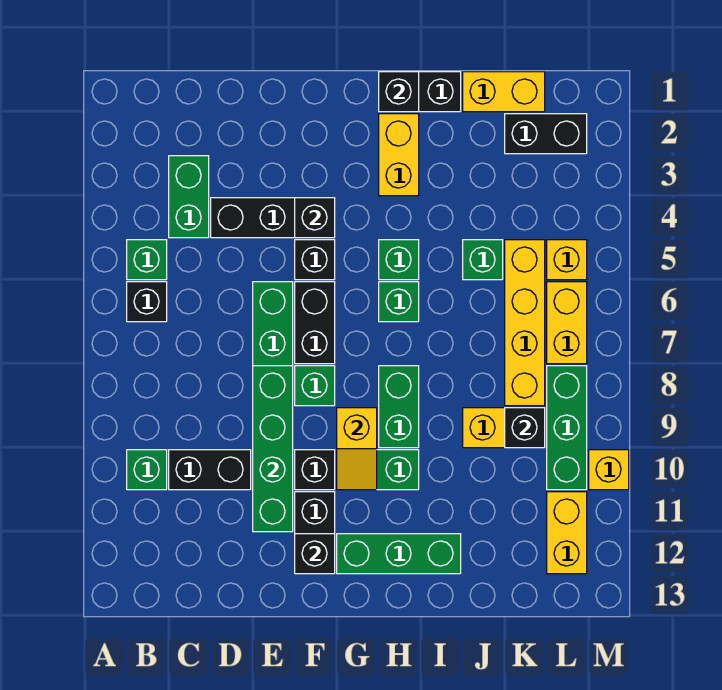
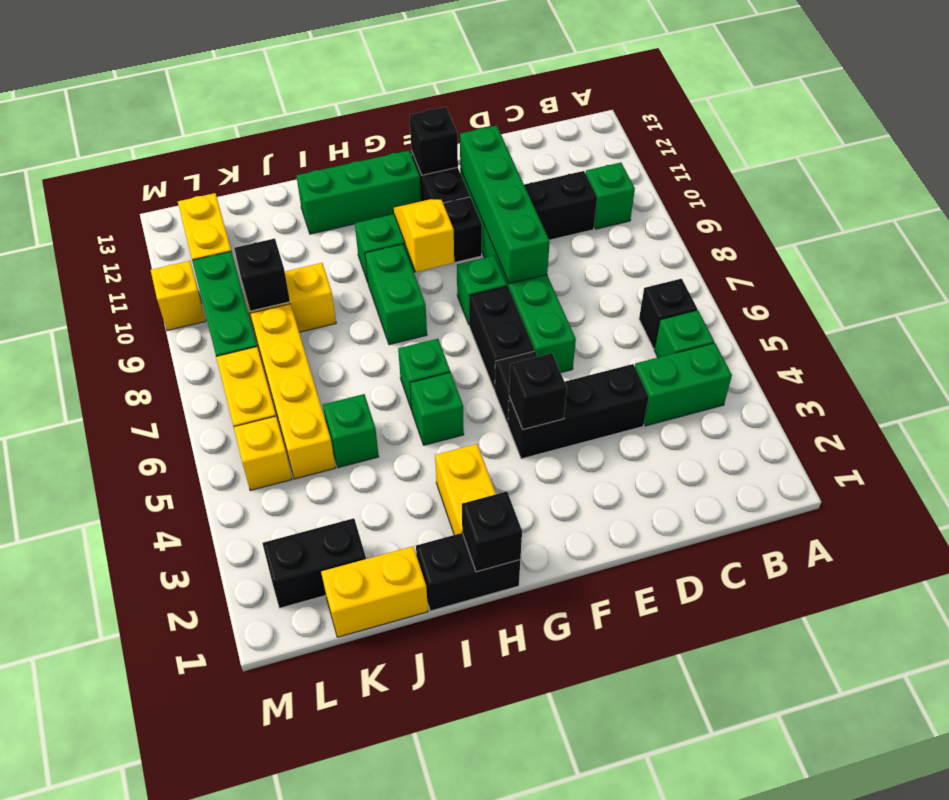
green brick C3:C4 level 1 -> green brick B4:C4 level 1

